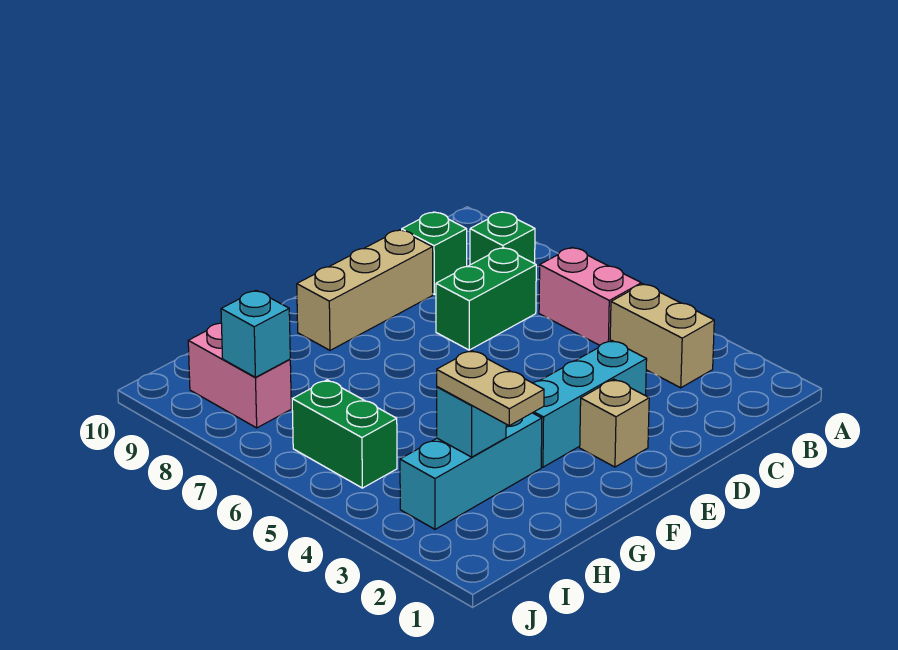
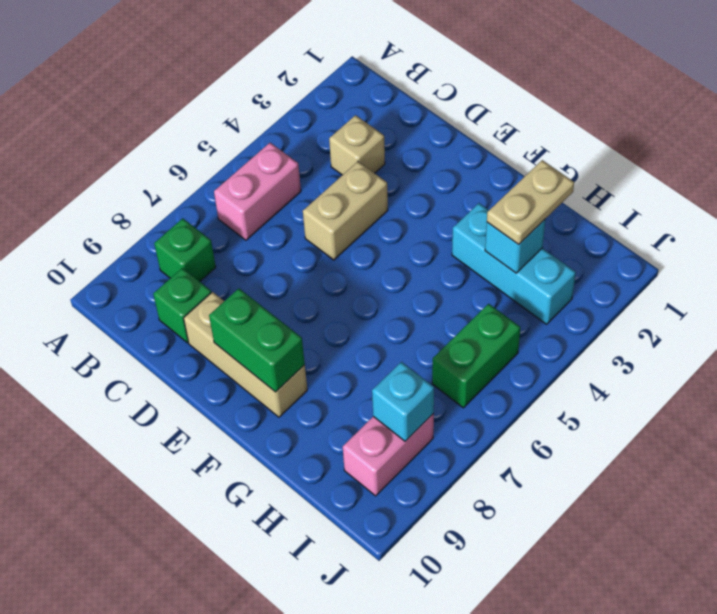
tan brick B3:B4 level 1 -> tan brick D4:D5 level 1
green brick C7:D7 level 1 -> green brick E9:F9 level 2
cyan brick D3:F3 level 1 -> none
tan brick E2 level 1 -> tan brick C3 level 1

